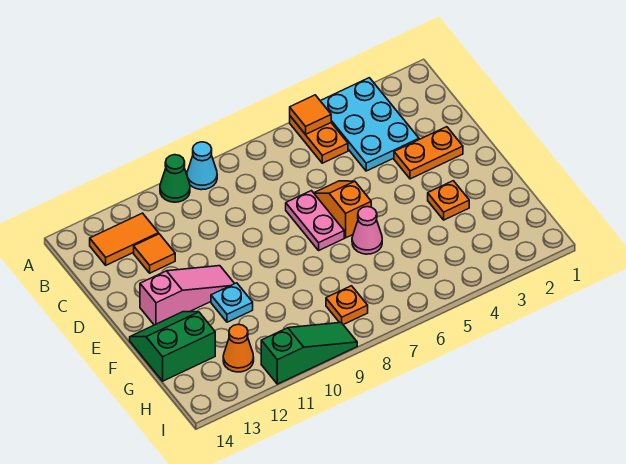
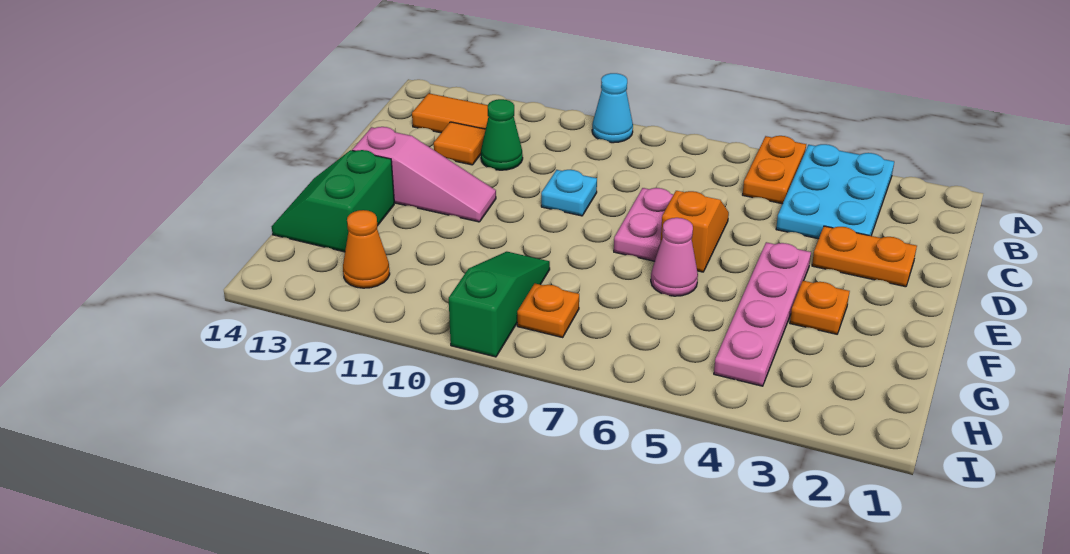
orange tile A5 level 2 -> none
green cone A10 level 1 -> green cone C11 level 1
none -> pink plate E4:H4 level 1
cyan plate F11 level 1 -> cyan plate D9 level 1
green slope F13:G14 level 1 top G -> green slope F13:G14 level 1 top 13
green slope I9:I11 level 1 top 11 -> green slope G9:I9 level 1 top I

